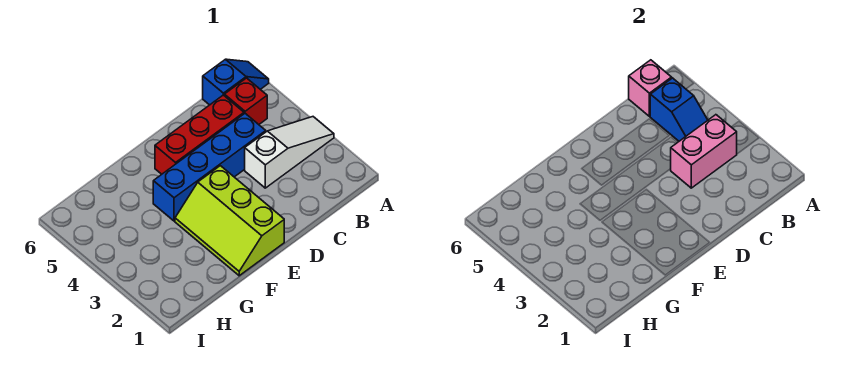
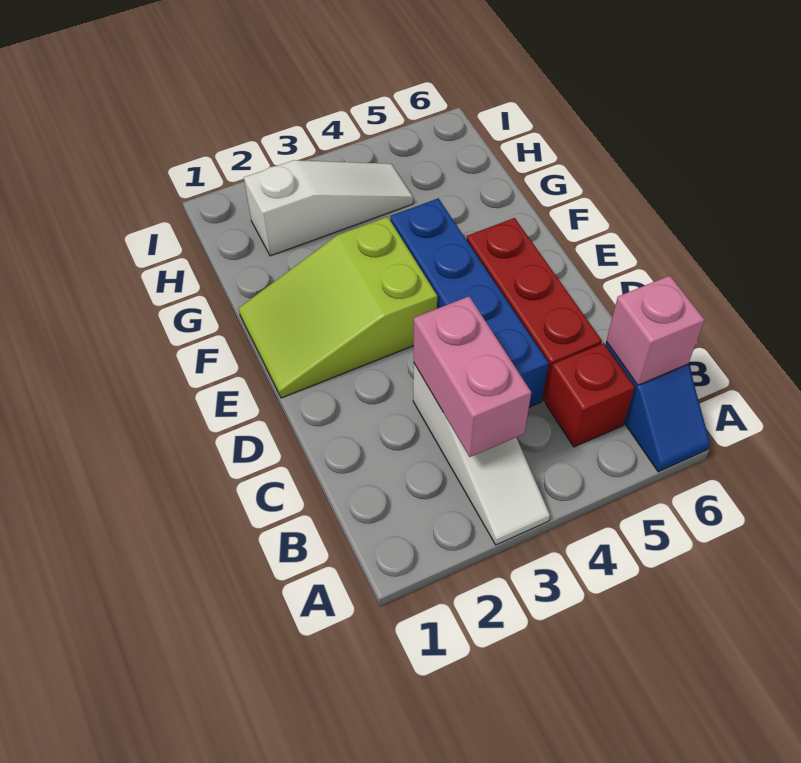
blue slope B4:B5 level 2 top 5 -> none
lime slope E1:F3 level 1 top E -> lime slope E1:F3 level 1 top 3
none -> white slope H2:H4 level 1 top 2

